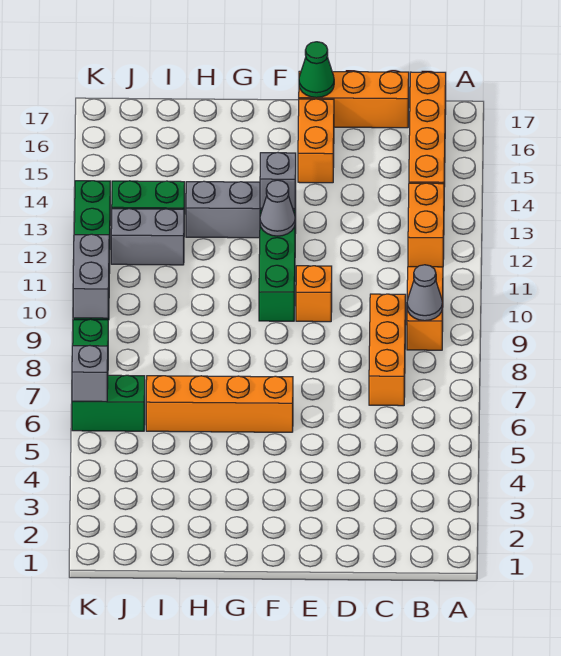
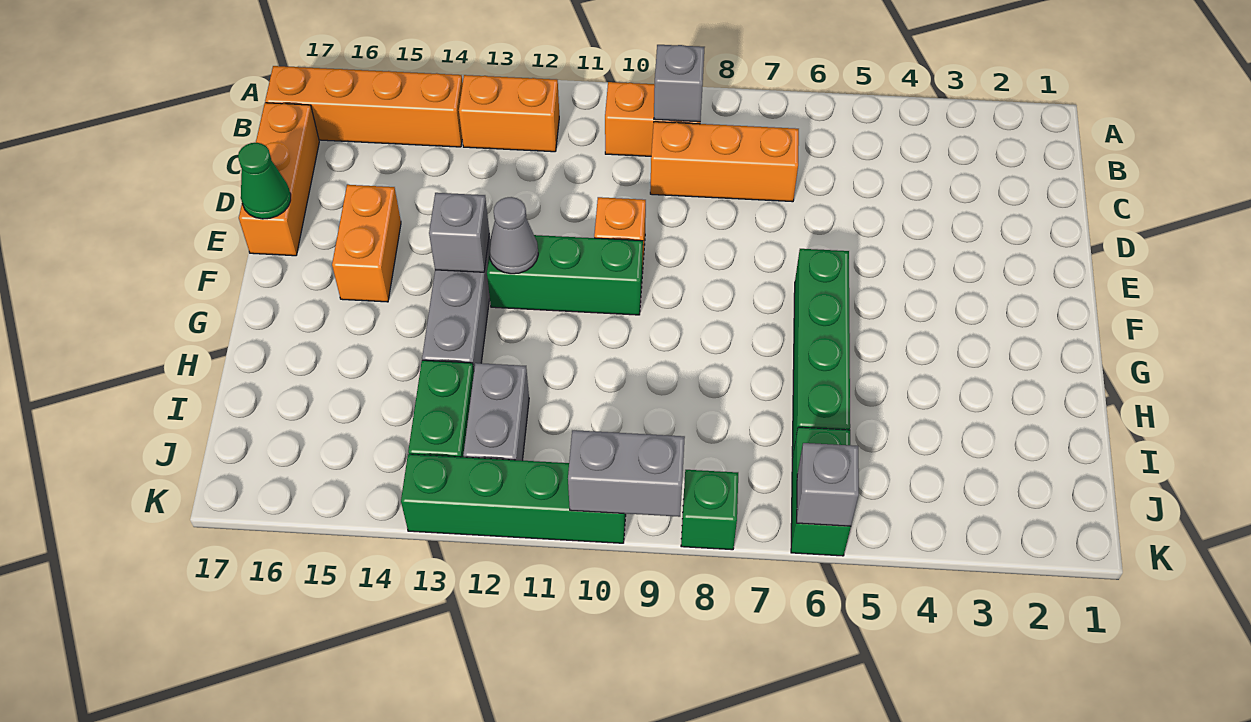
grey cone B9 level 2 -> grey brick B9 level 2
orange brick E15:E16 level 1 -> orange brick E15:F15 level 1
orange brick F6:I6 level 1 -> green brick F6:I6 level 1

